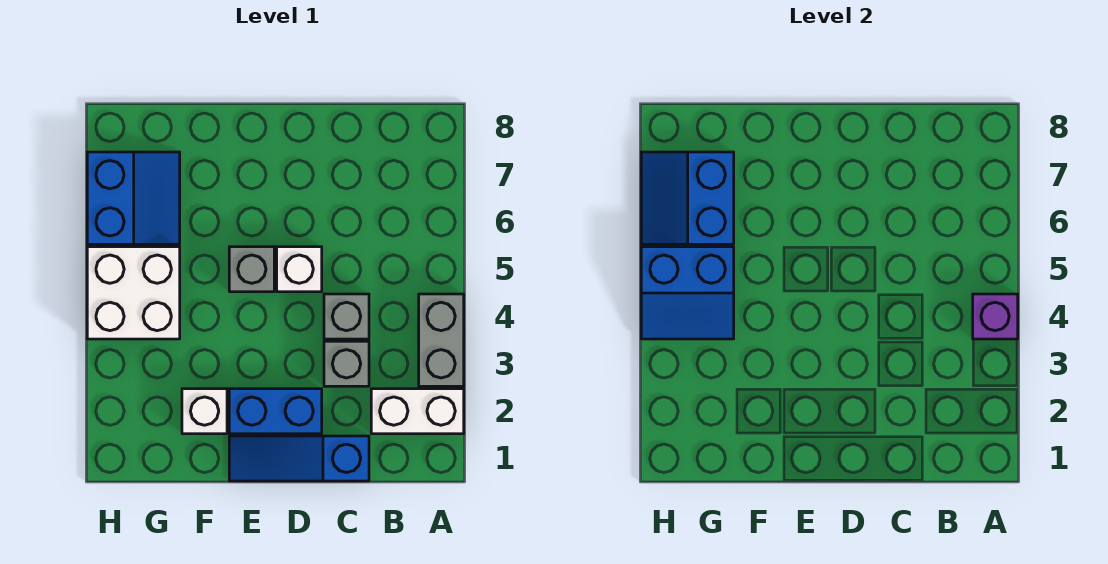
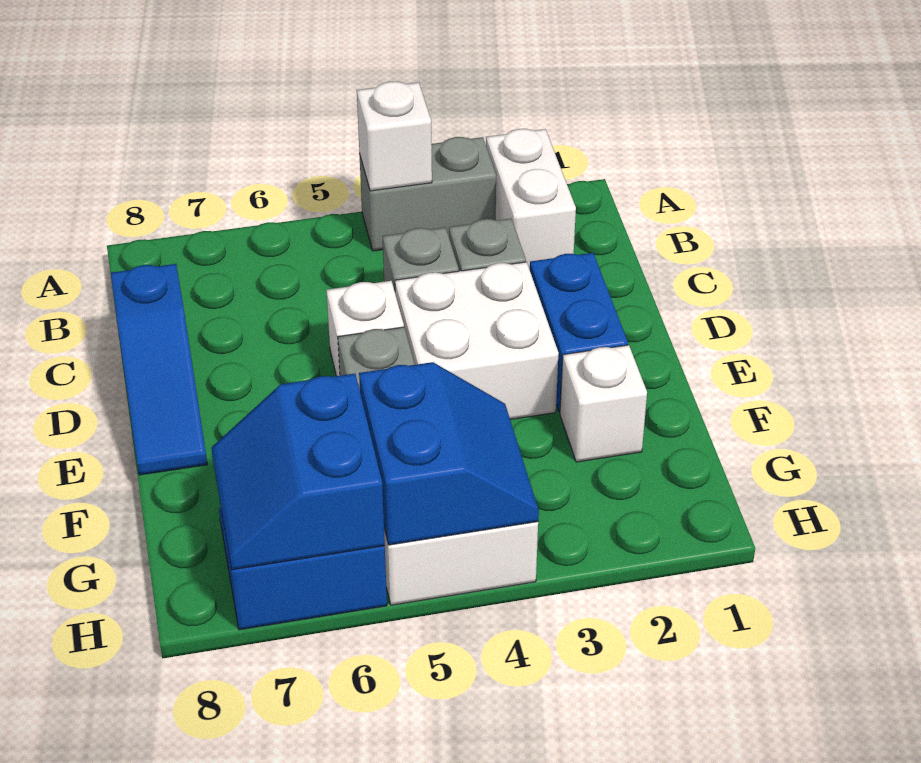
purple brick A4 level 2 -> white brick A4 level 2
blue slope C1:E1 level 1 top C -> blue slope C8:E8 level 1 top C
none -> white brick D3:E4 level 1
blue slope G6:H7 level 2 top G -> blue slope G6:H7 level 2 top 6

